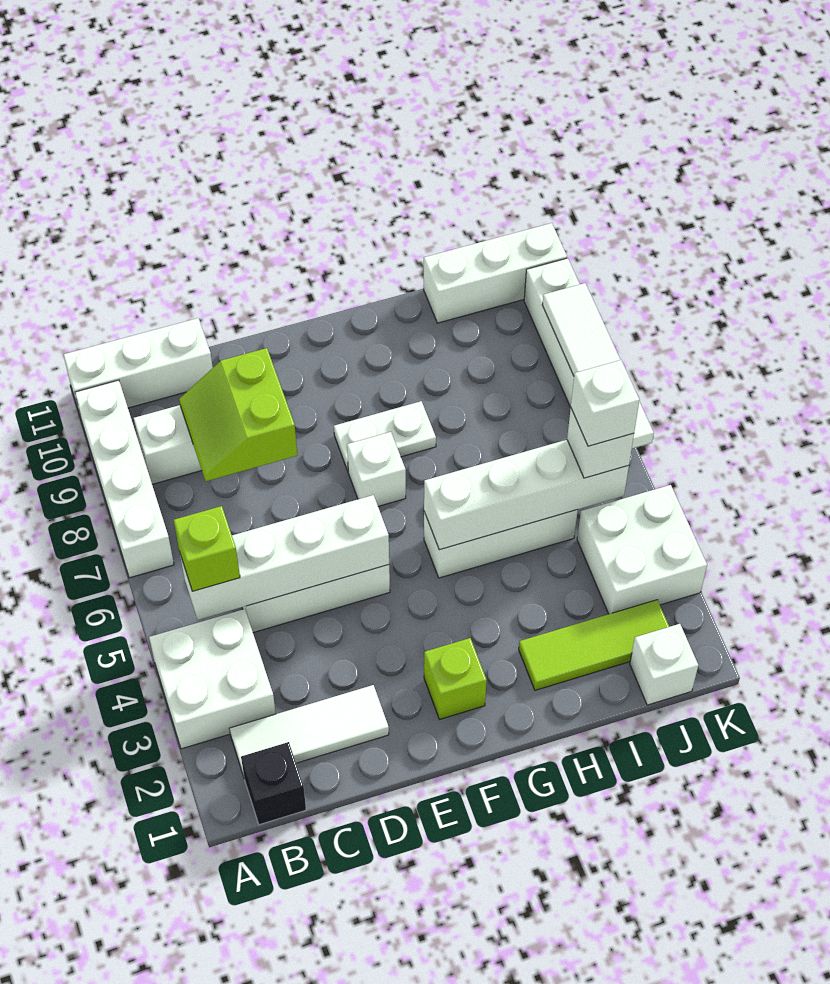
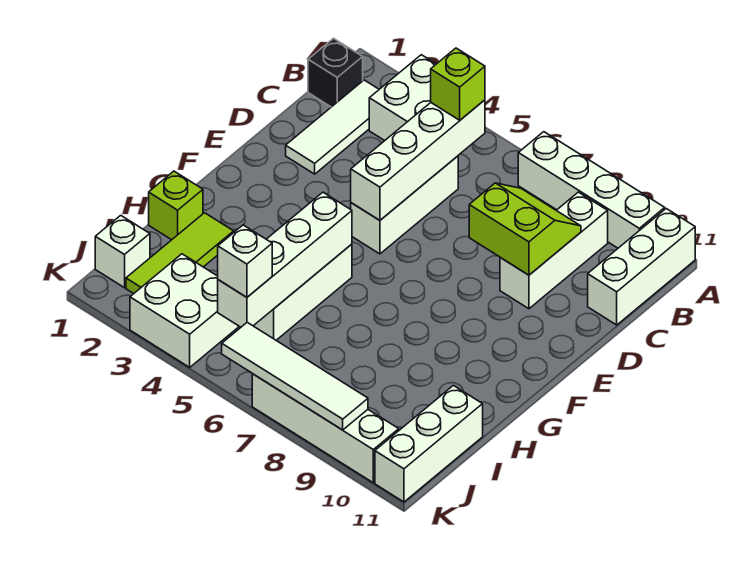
lime brick F2 level 1 -> lime brick H1 level 1
white brick F7 level 1 -> none
white plate F8:G8 level 1 -> none
white brick J5 level 4 -> none

